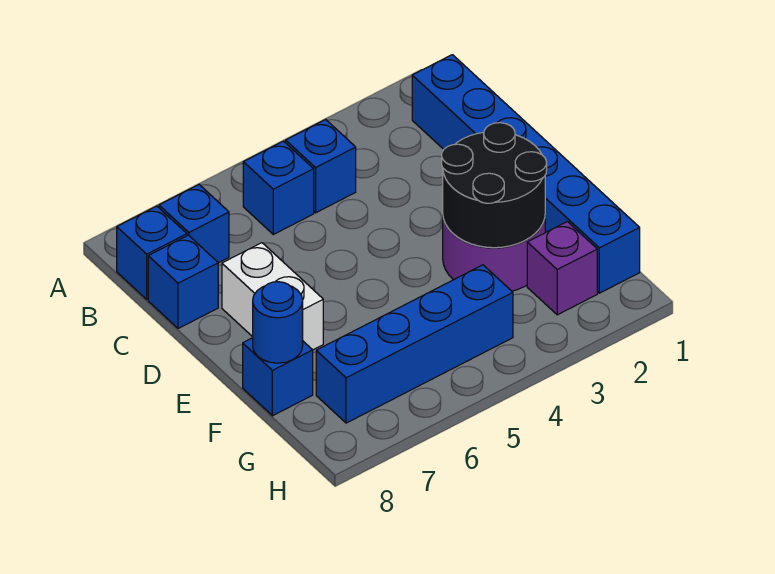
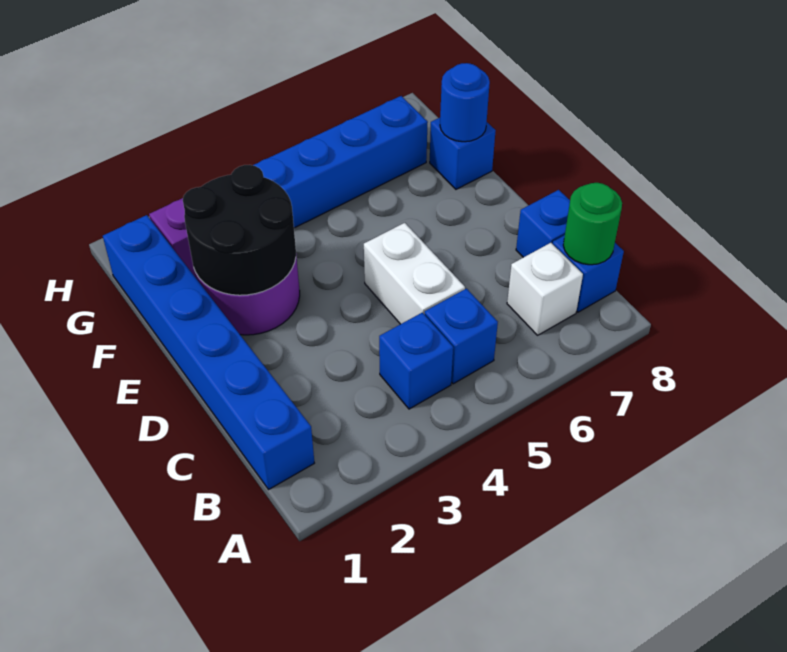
blue brick B7 level 1 -> white brick B7 level 1
none -> green round brick B8 level 2
white brick D7:E7 level 1 -> white brick C5:D5 level 1

